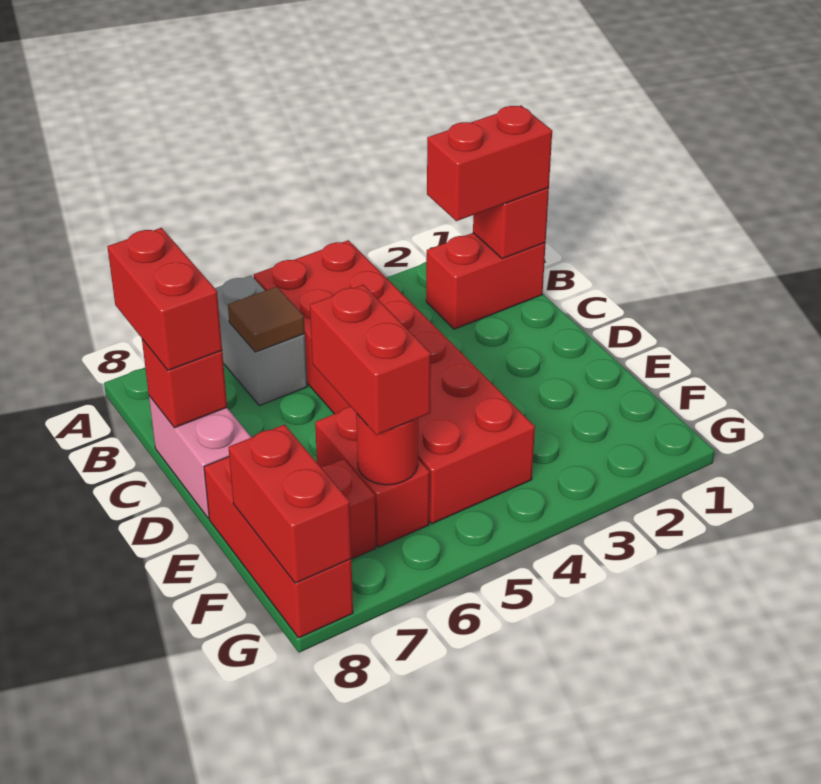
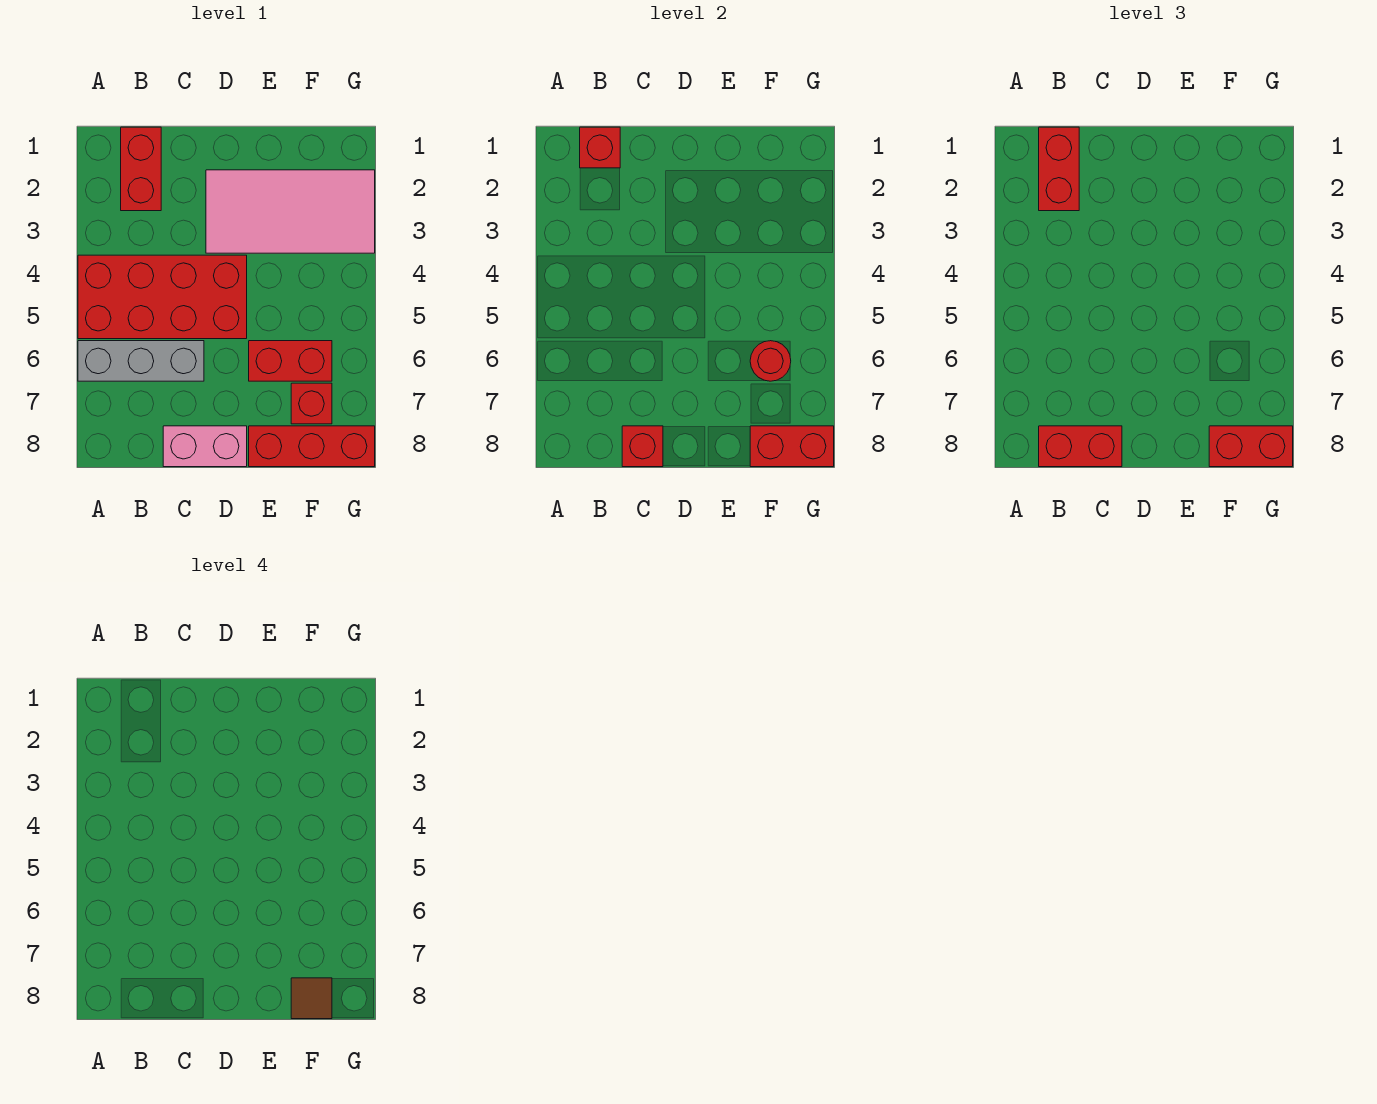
red brick A4:F5 level 1 -> red brick A4:D5 level 1
grey brick A6:B6 level 1 -> grey brick A6:C6 level 1
brown tile B6 level 2 -> brown tile F8 level 4
none -> pink tile D2:G3 level 1
red brick E6:F6 level 3 -> red brick F8:G8 level 3

